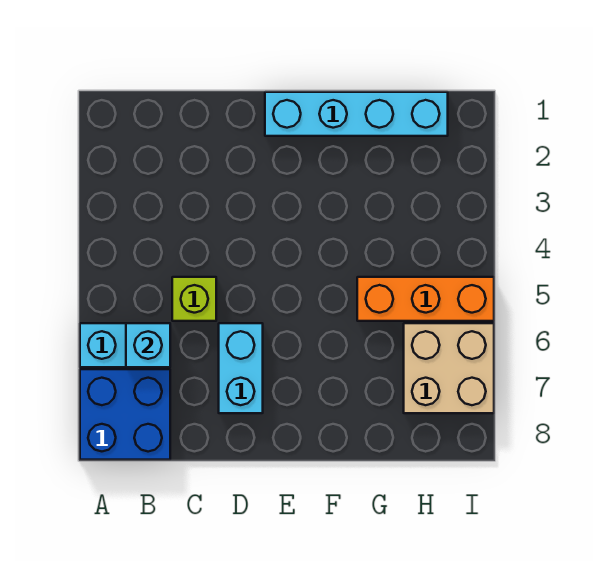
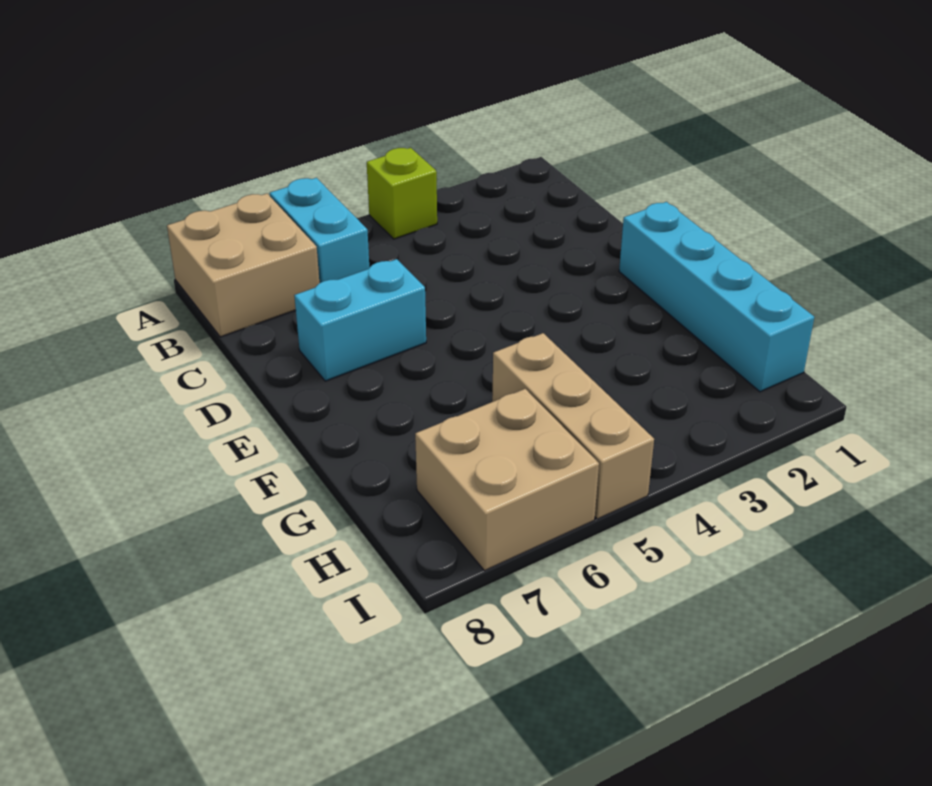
blue brick A7:B8 level 1 -> tan brick A7:B8 level 1
cyan brick B6 level 2 -> none
lime brick C5 level 1 -> lime brick A4 level 1
orange brick G5:I5 level 1 -> tan brick G5:I5 level 1

